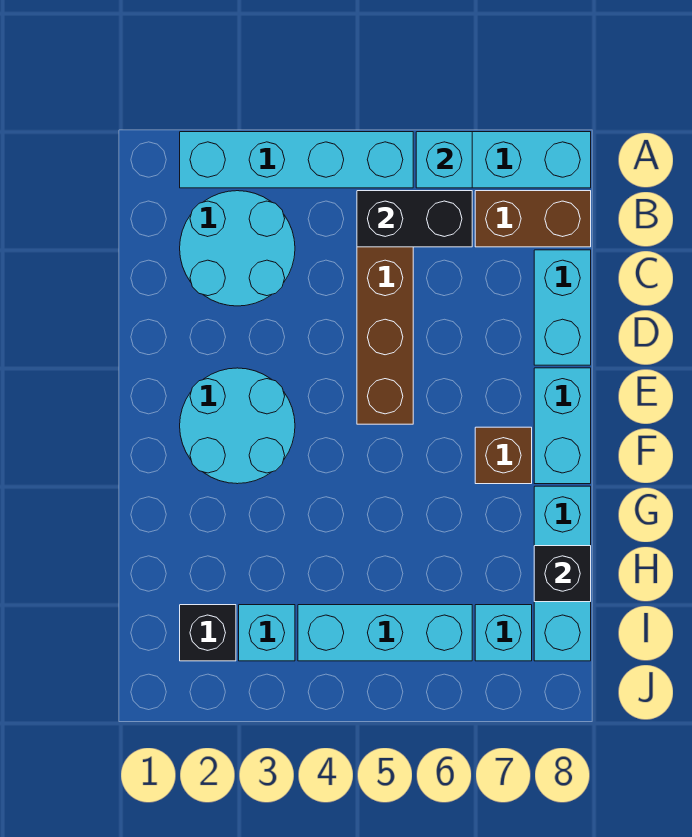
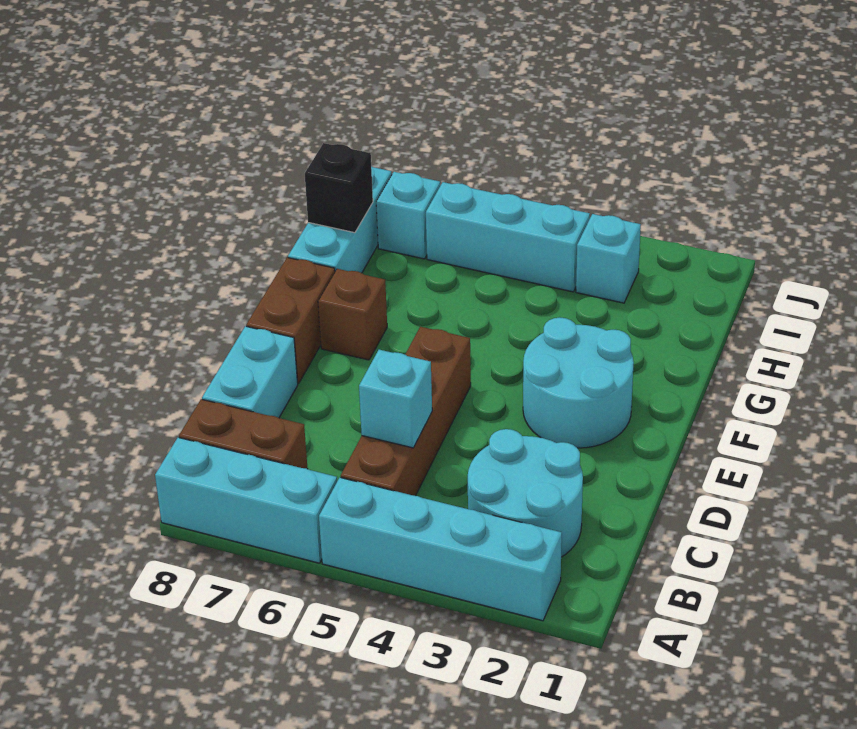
cyan brick A6 level 2 -> cyan brick C5 level 2
black brick B5:B6 level 2 -> none
cyan brick E8:F8 level 1 -> brown brick E8:F8 level 1
black brick I2 level 1 -> none

